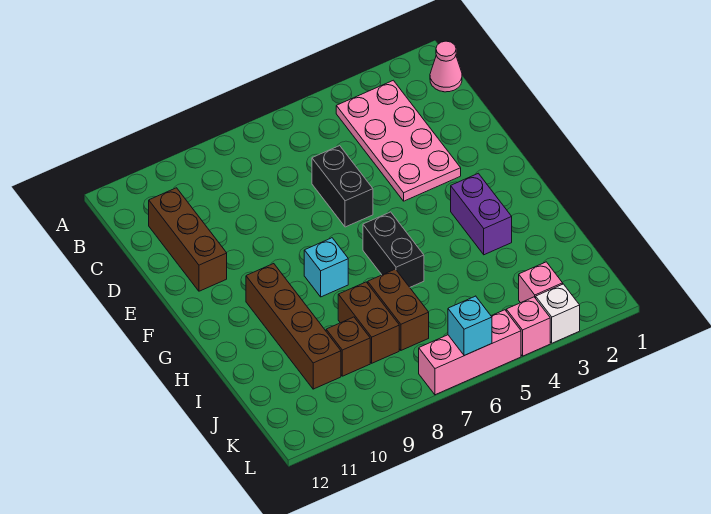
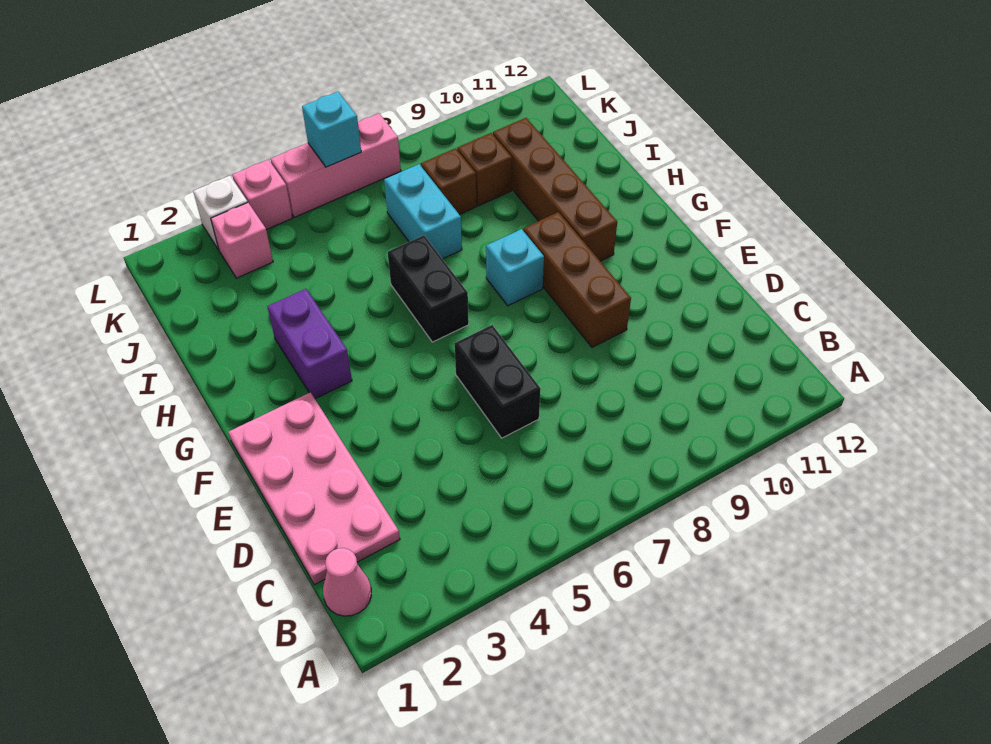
pink plate B3:E4 level 1 -> pink plate C1:F2 level 1
brown brick C11:E11 level 1 -> brown brick E9:G9 level 1
brown brick I7:J7 level 1 -> cyan brick I7:J7 level 1
brown brick I8:J8 level 1 -> brown brick J8 level 1

